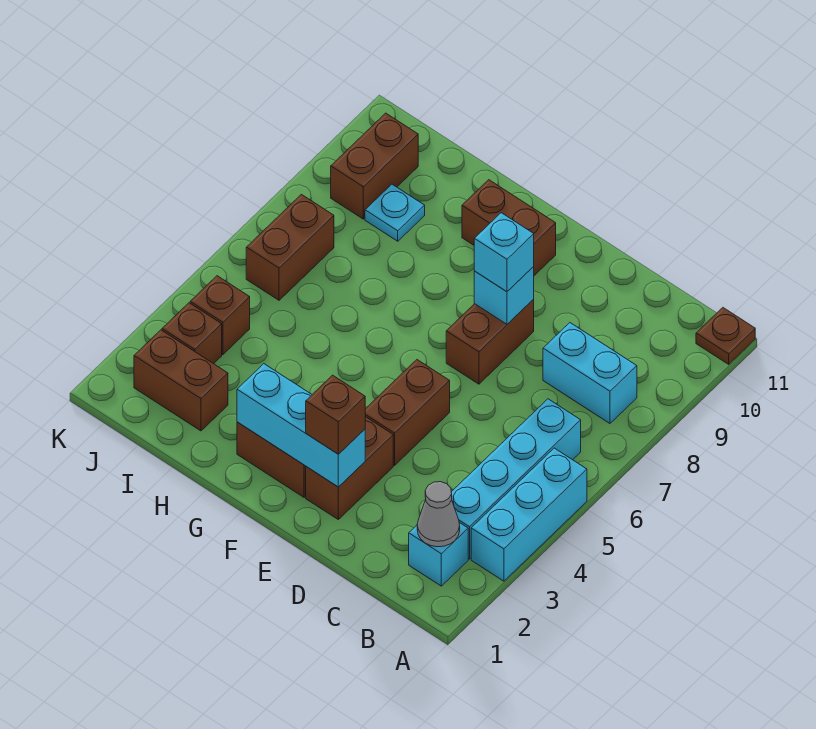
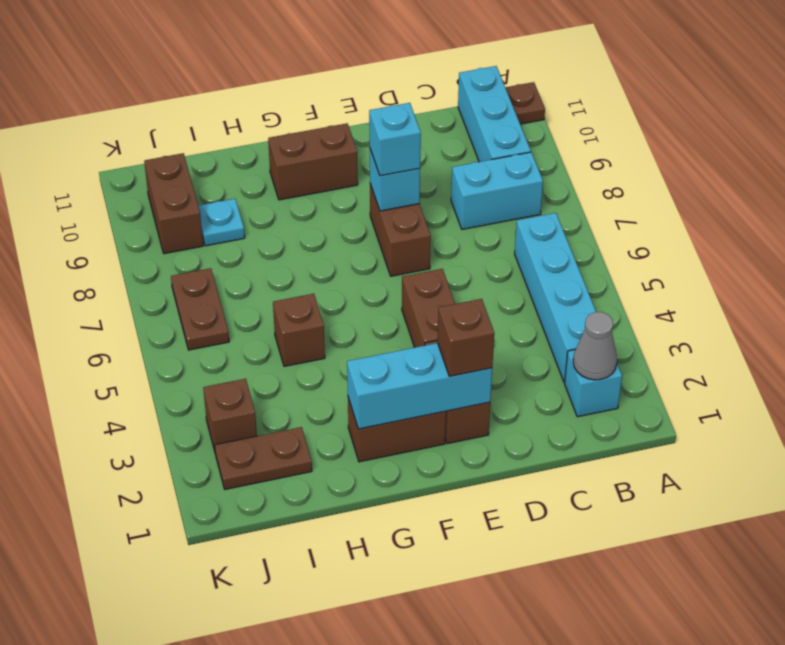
cyan brick A3:A5 level 1 -> cyan brick B9:B11 level 1
brown brick I2:J2 level 1 -> brown plate I2:J2 level 1
brown brick J4 level 1 -> brown brick H5 level 1
brown brick J6:J7 level 1 -> brown plate J6:J7 level 1

